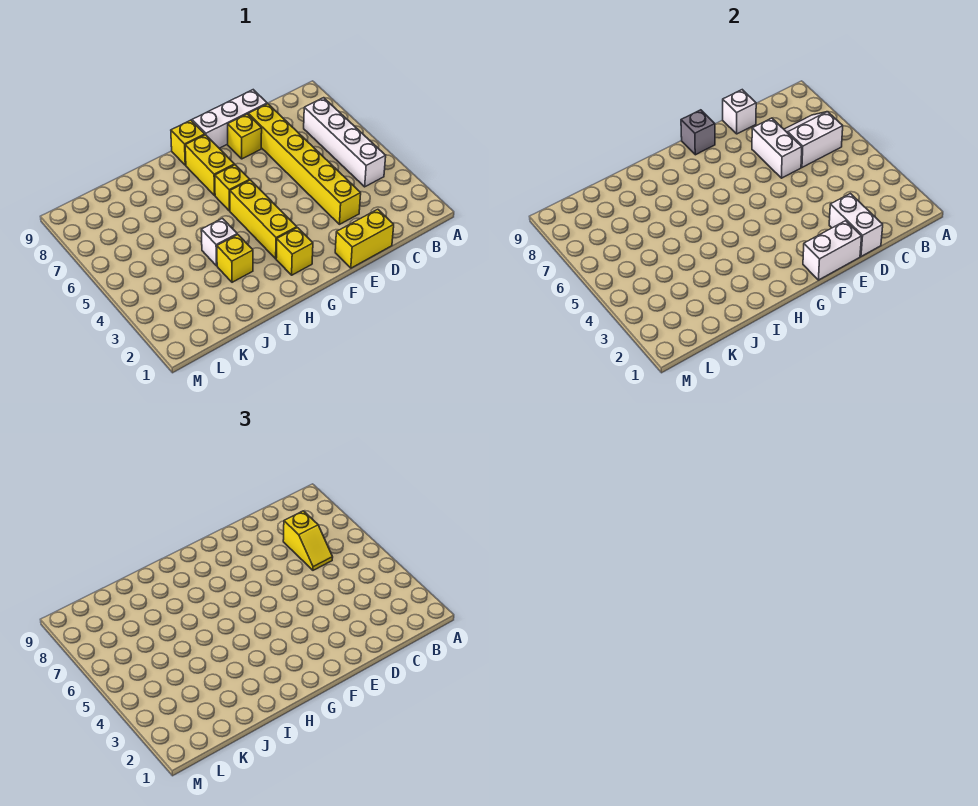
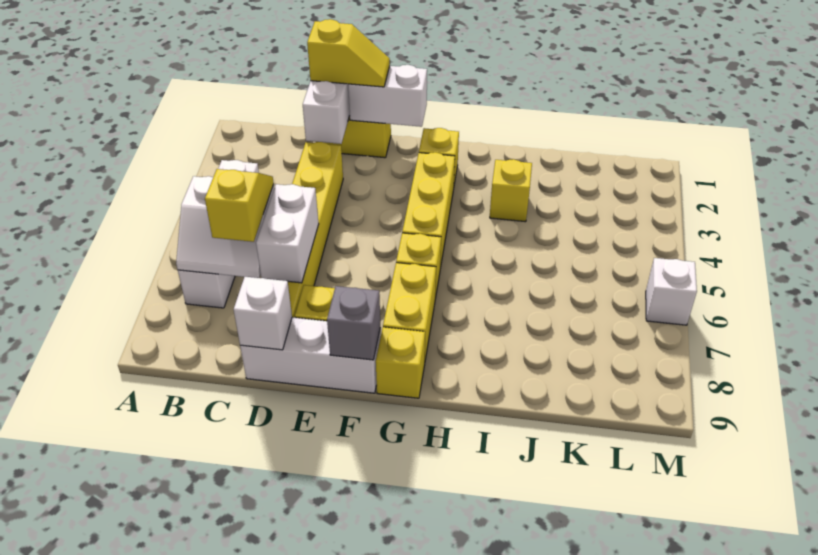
none -> yellow slope D1:E1 level 3 top D
white brick I4 level 1 -> white brick M6 level 1

